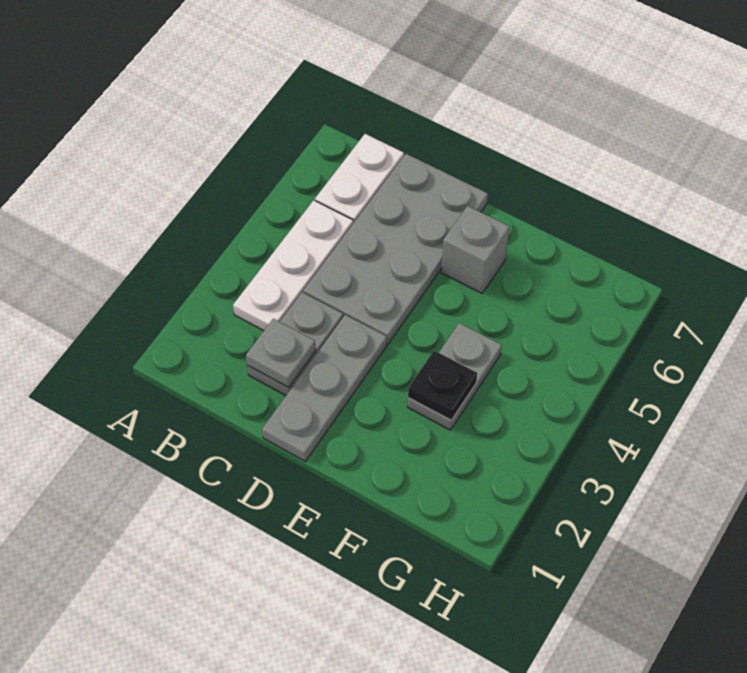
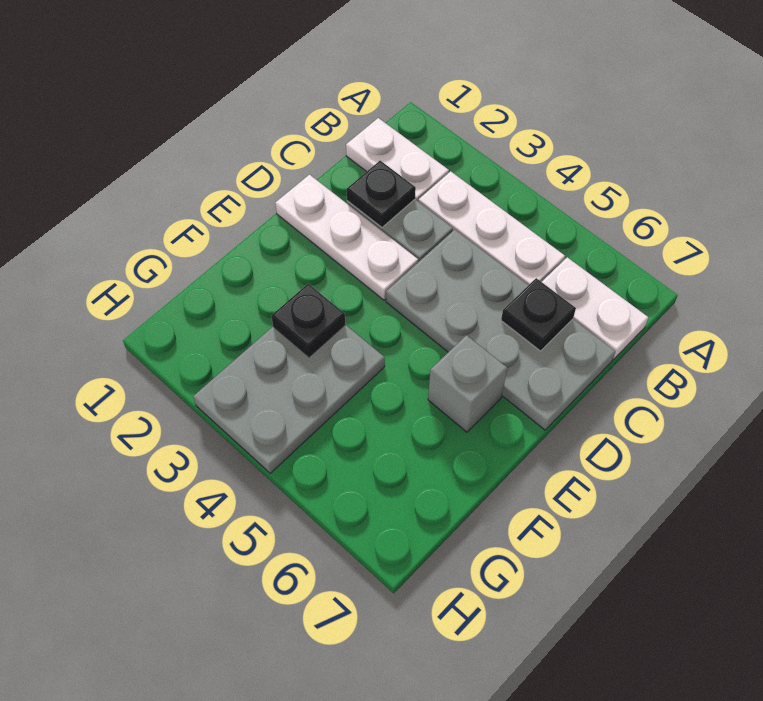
none -> white plate B1:B2 level 1
grey plate C2 level 2 -> black plate C2 level 2
none -> black plate C6 level 2
grey plate D1:D3 level 1 -> white plate D1:D3 level 1
grey plate F3:F4 level 1 -> grey plate F3:H4 level 1

